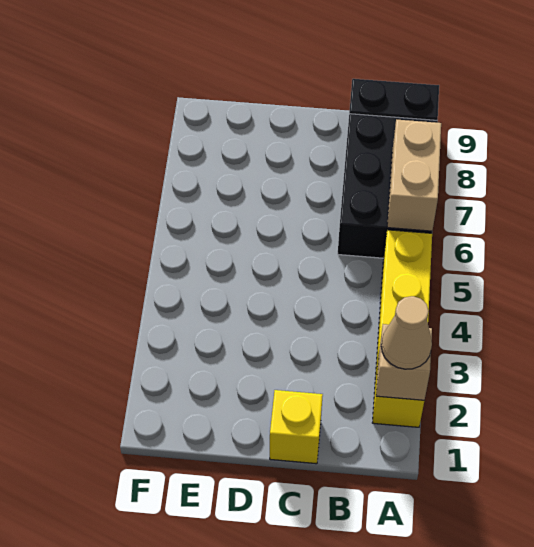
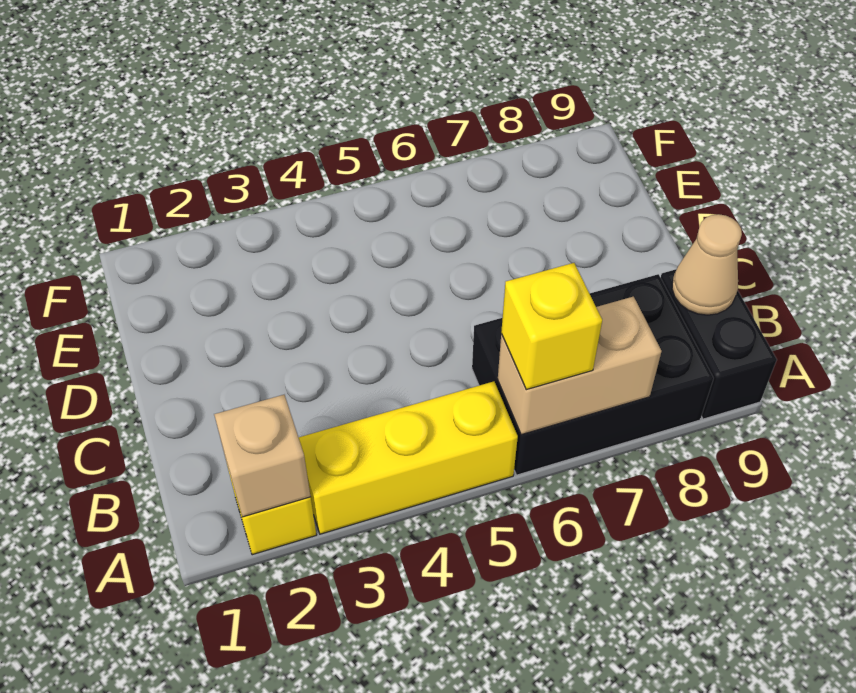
tan cone A2 level 3 -> tan cone B9 level 2
yellow brick C1 level 1 -> yellow brick A6 level 3

